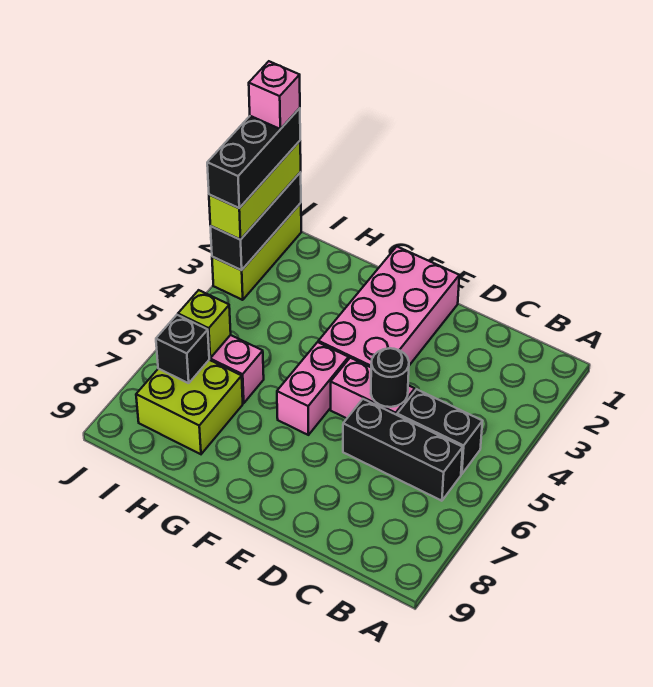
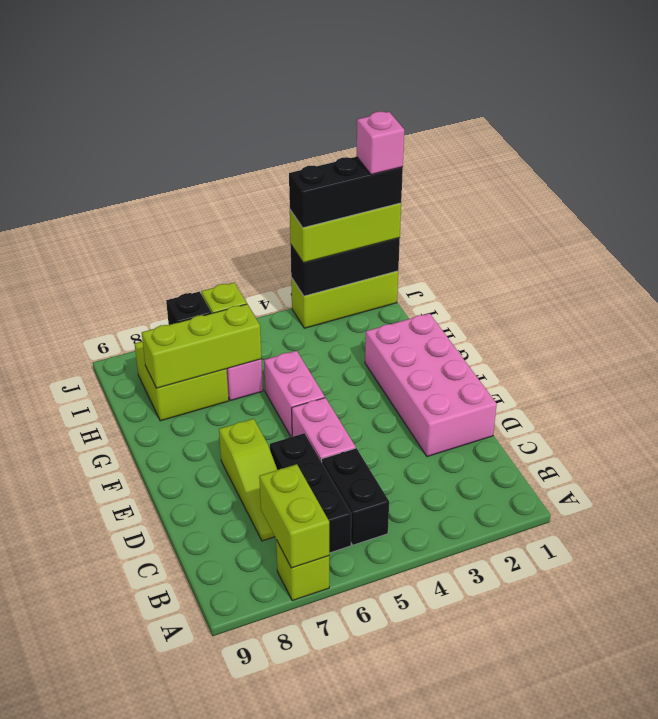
none -> lime brick A7 level 1
none -> lime brick A7:B7 level 2
none -> lime slope C7:E7 level 1 top E
black round brick D5 level 2 -> none
pink brick E1:F4 level 1 -> pink brick D1:G2 level 1
pink brick F5:F6 level 1 -> pink brick F5:G5 level 1
none -> lime brick H6:H8 level 2

